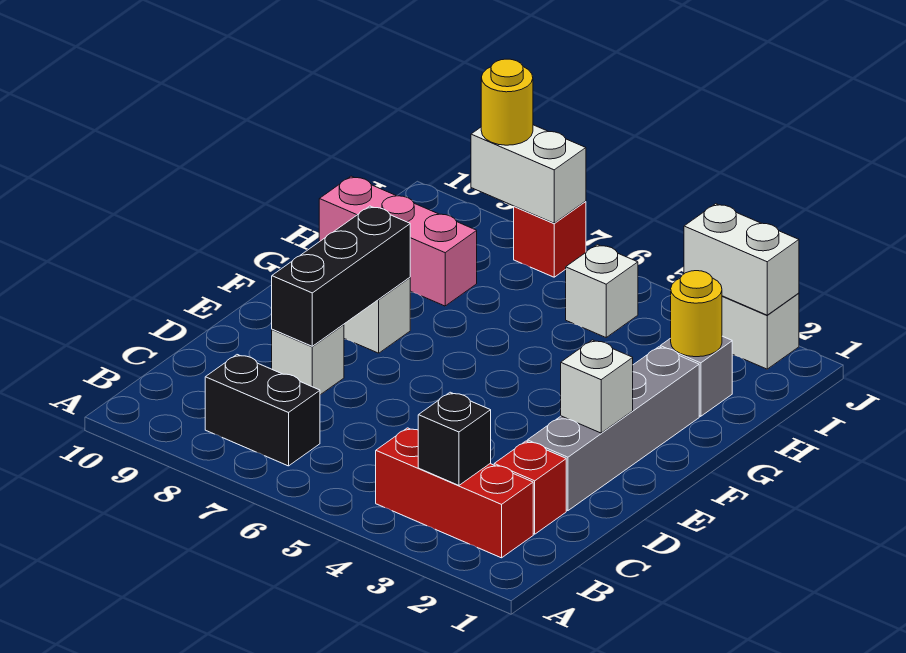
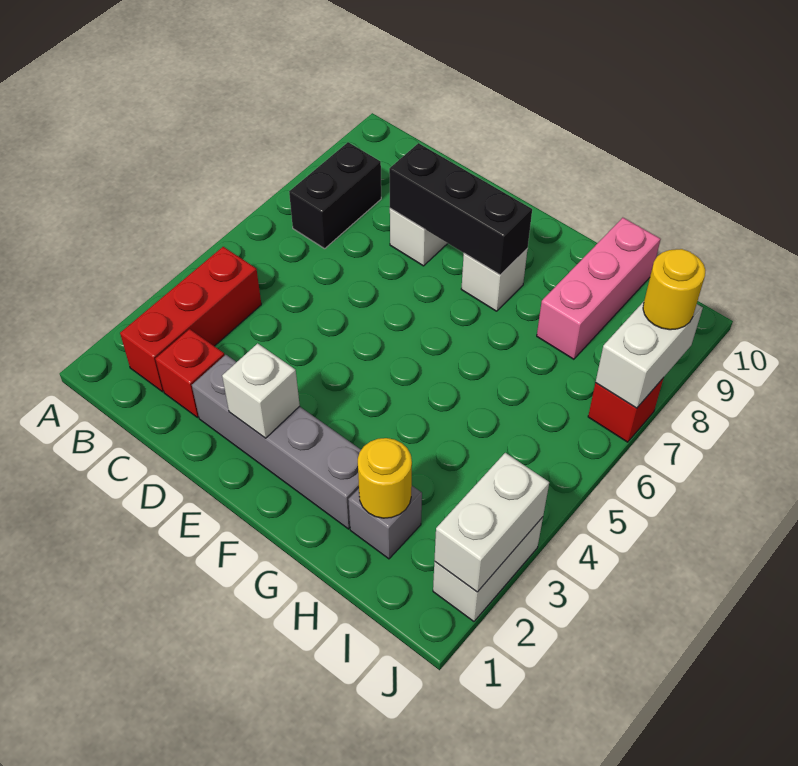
black brick B3 level 2 -> none
white brick I5 level 1 -> none

